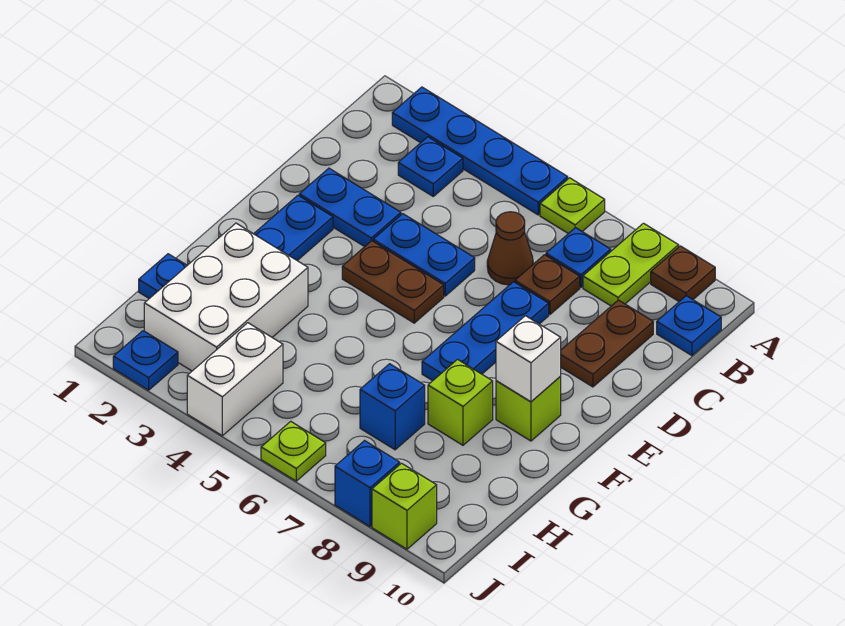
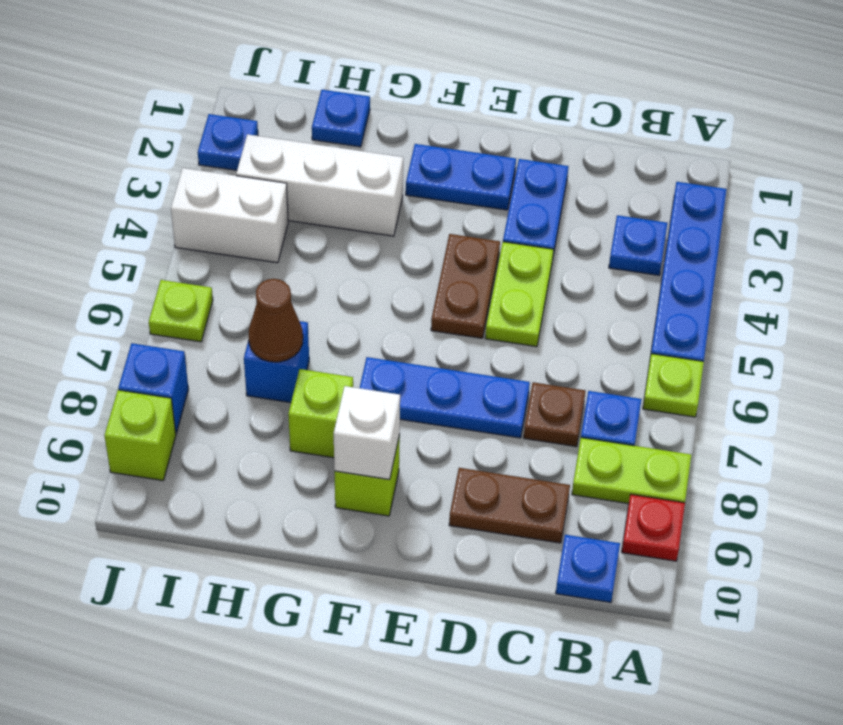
brown plate A9 level 1 -> red plate A9 level 1
brown cone C6 level 1 -> brown cone H7 level 2
blue plate D4:D5 level 1 -> lime plate D4:D5 level 1
white brick G2:I3 level 1 -> white brick G3:I3 level 1

